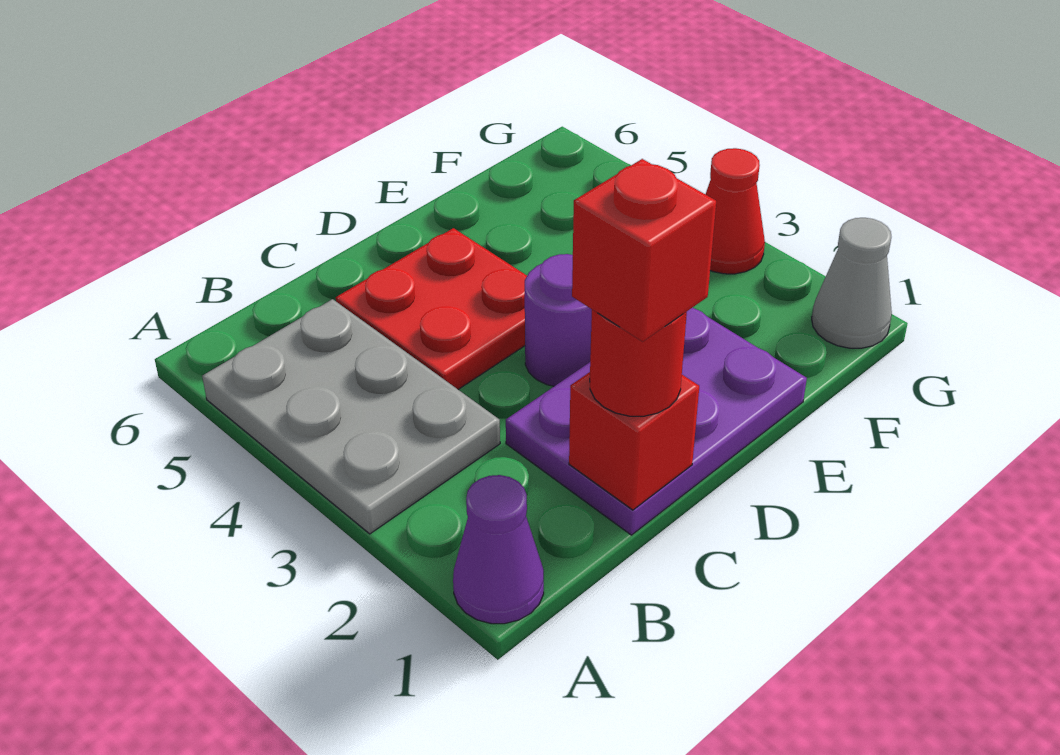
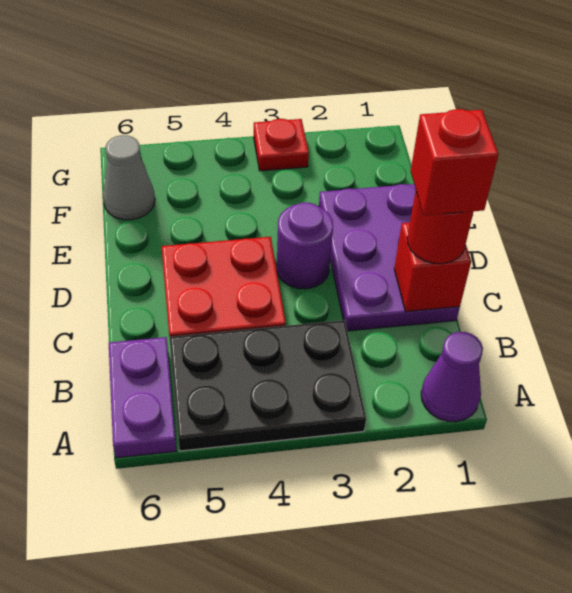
grey plate A3:B5 level 1 -> black plate A3:B5 level 1
none -> purple plate A6:B6 level 1
grey cone G1 level 1 -> grey cone F6 level 1
red cone G3 level 1 -> red plate G3 level 1

